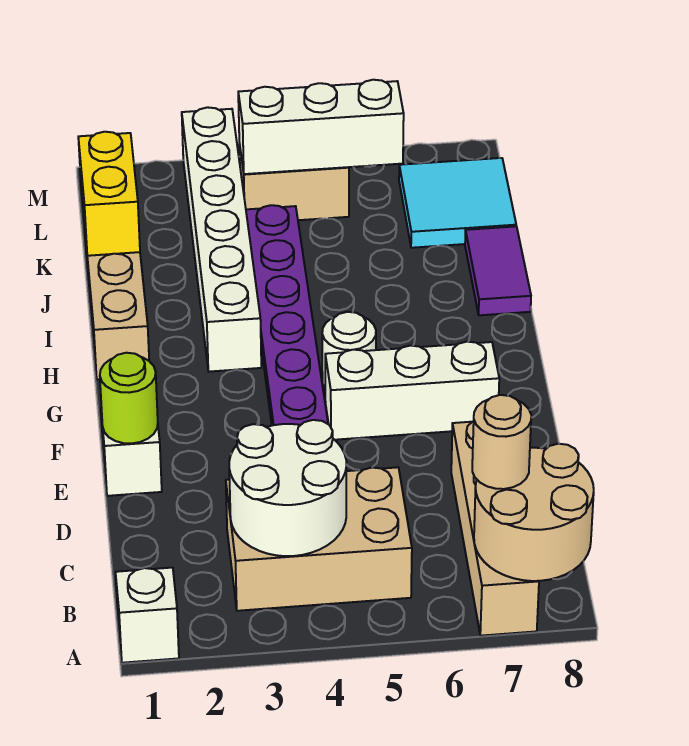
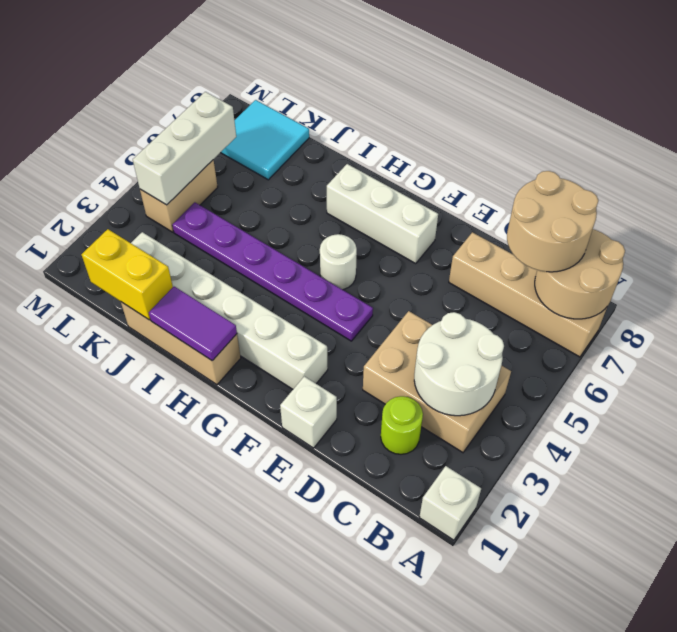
tan brick B3:C5 level 1 -> tan brick B3:D4 level 1
tan round brick B7 level 3 -> tan round brick B7:C8 level 3
lime round brick E1 level 2 -> lime round brick C2 level 1
white brick F5:F7 level 1 -> white brick F7:H7 level 1
white brick H3:M3 level 1 -> white brick F2:K2 level 1
purple tile I8:J8 level 1 -> purple tile H1:I1 level 2

